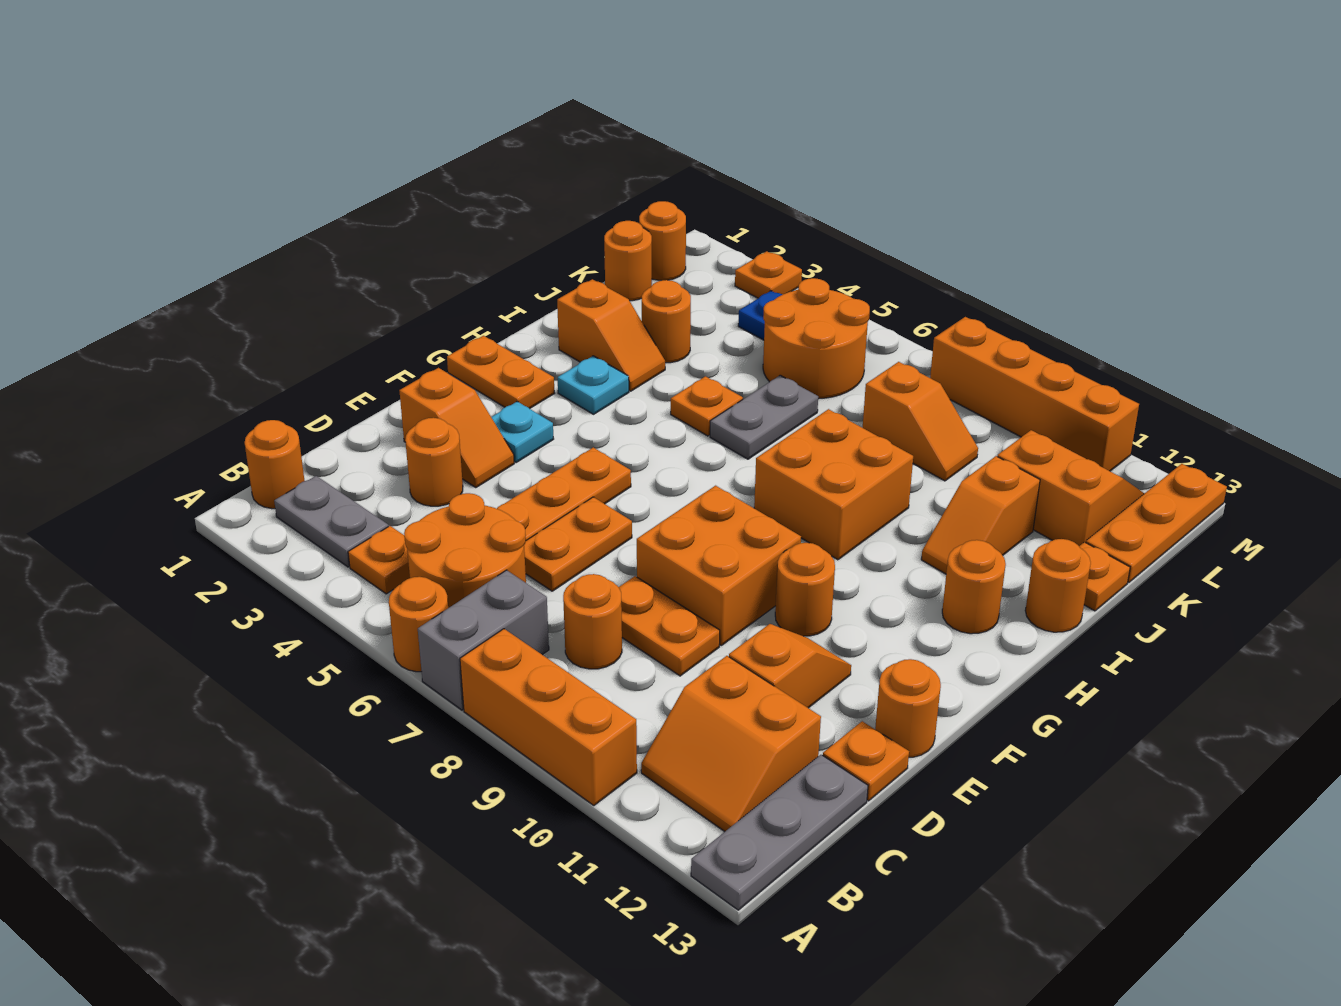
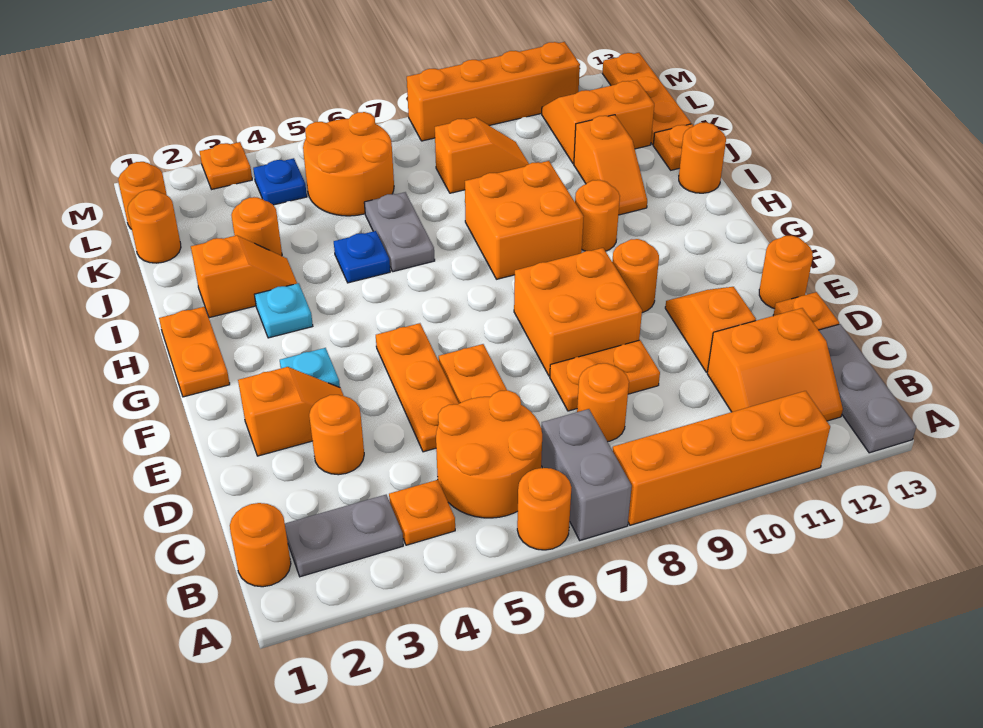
orange brick A8:A10 level 1 -> orange brick A8:A11 level 1
orange plate G1:G2 level 1 -> orange plate G1:H1 level 1
orange round brick H12 level 1 -> orange round brick H10 level 1
orange plate I5 level 1 -> blue plate I5 level 1

